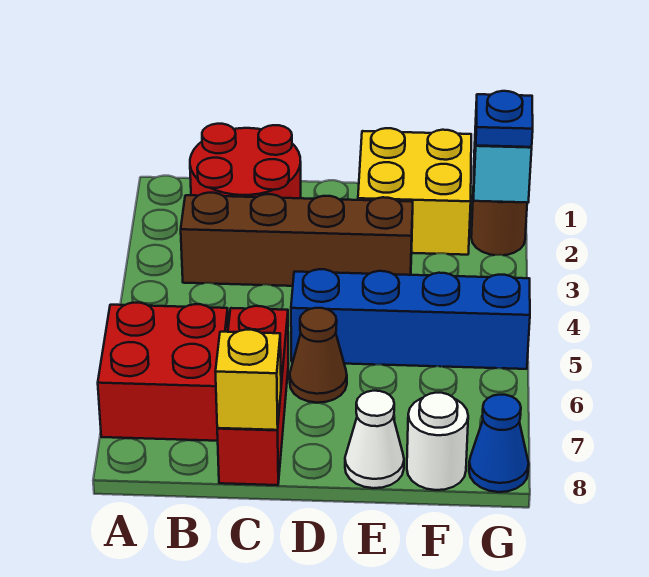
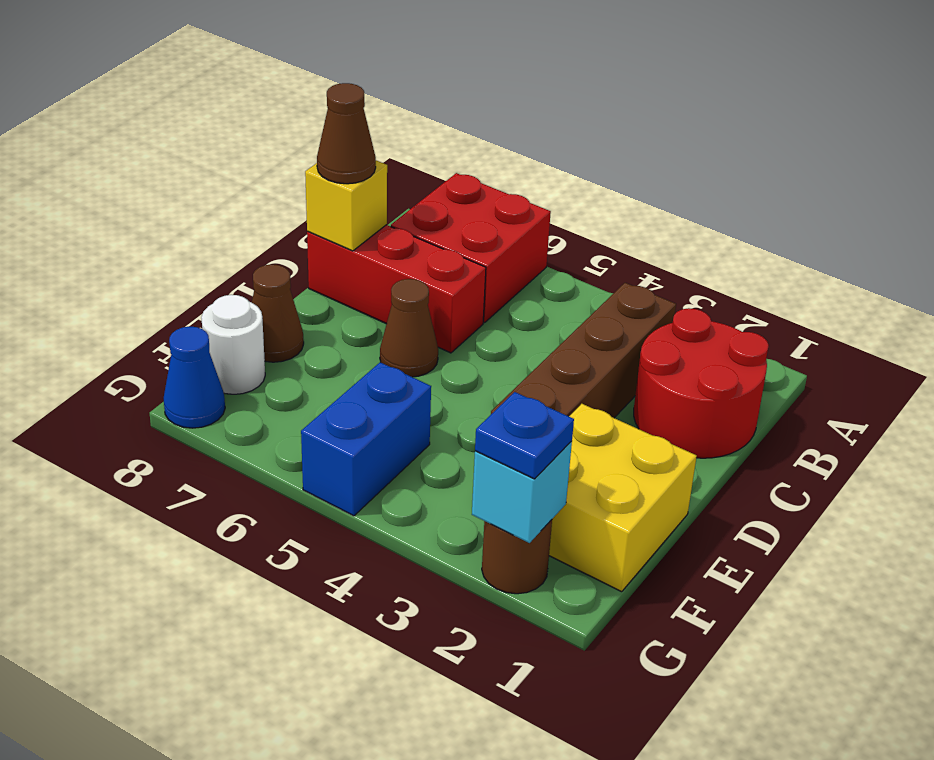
none -> brown cone C8 level 3
blue brick D5:G5 level 1 -> blue brick F5:G5 level 1
white cone E8 level 1 -> brown cone E8 level 1

